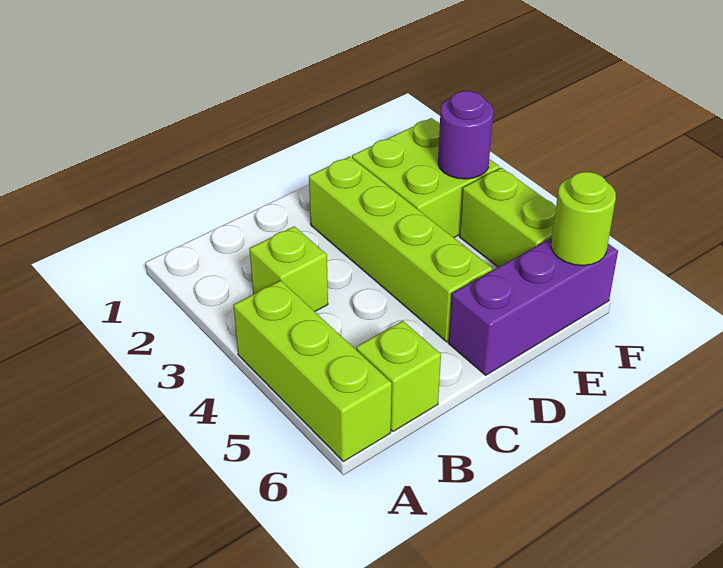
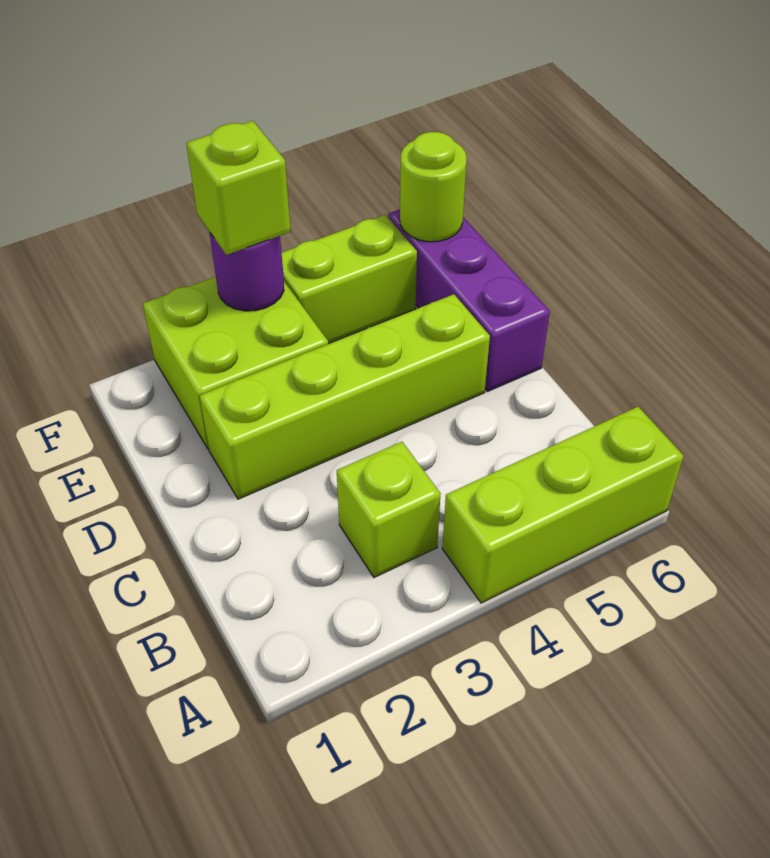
lime brick B6 level 1 -> lime brick F3 level 3

